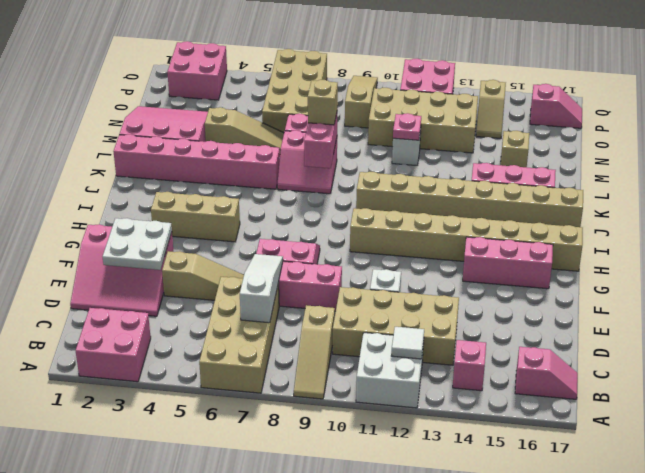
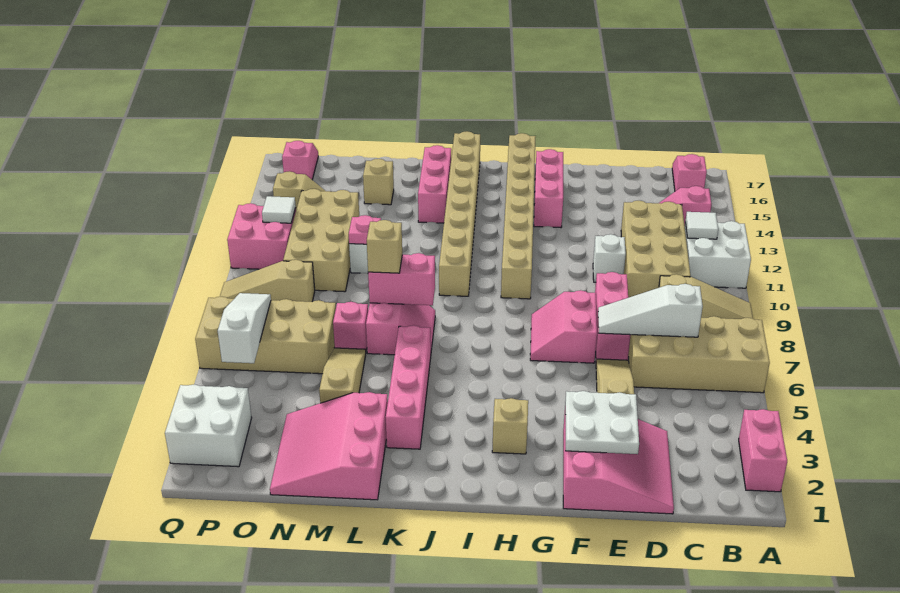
pink brick A2:B3 level 1 -> pink brick A2:A3 level 1
tan brick H3:H5 level 1 -> tan brick H3 level 1
pink brick K1:K6 level 1 -> pink brick K3:K6 level 1
pink brick P2:Q3 level 1 -> white brick P2:Q3 level 1
none -> white slope P5:P7 level 2 top 5
none -> white tile P12 level 2

